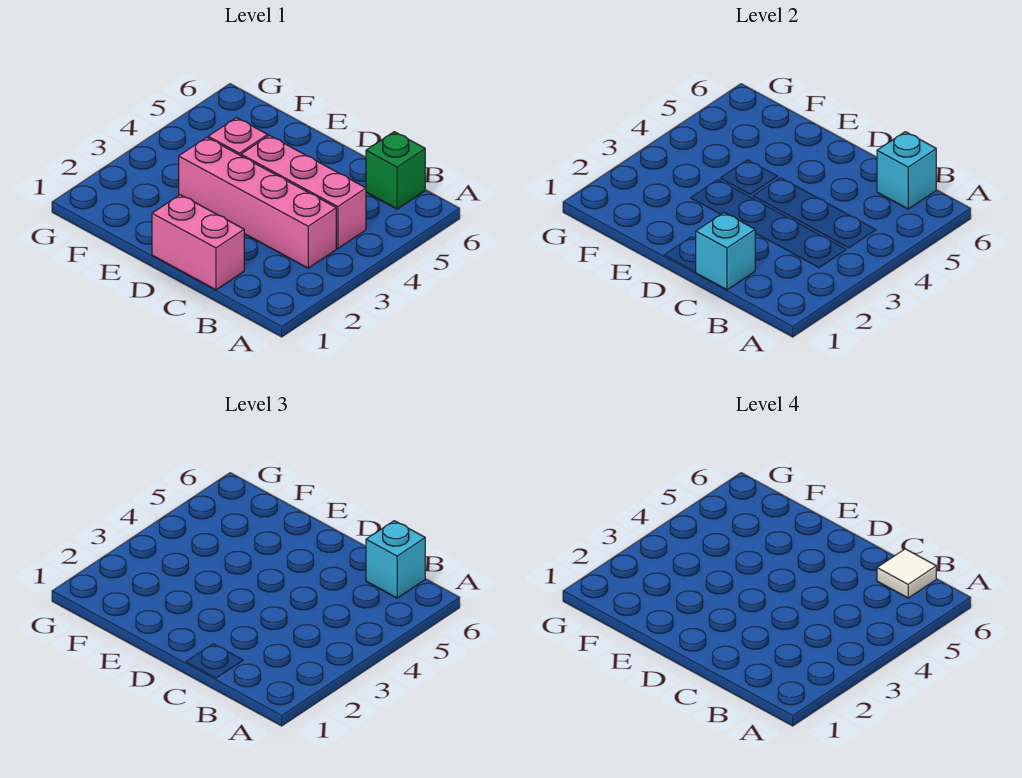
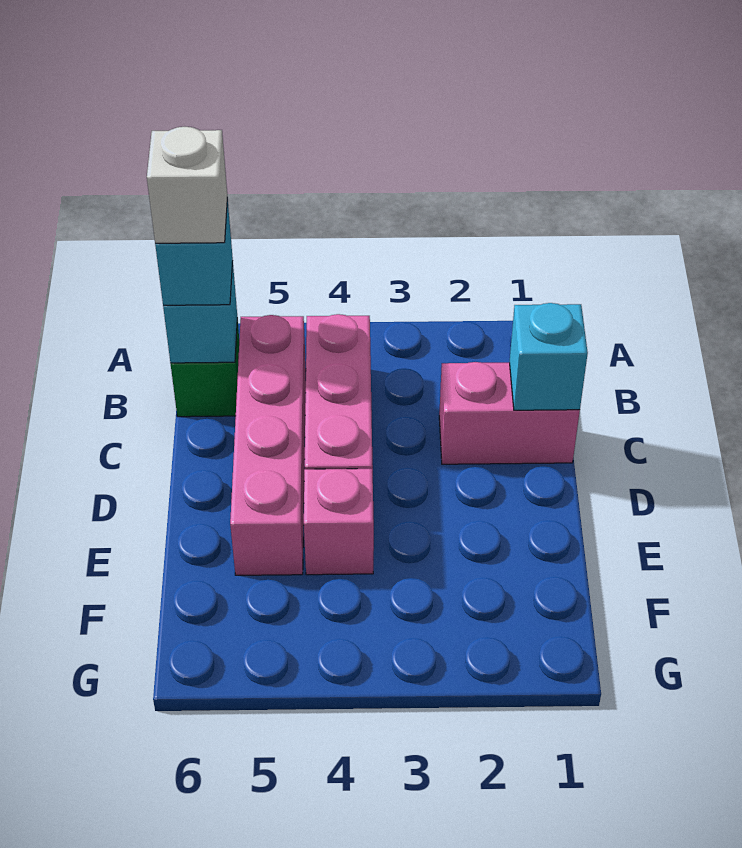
pink brick B3:E3 level 1 -> pink brick B5:E5 level 1
white tile B6 level 4 -> white brick B6 level 4
pink brick C1:D1 level 1 -> pink brick C1:C2 level 1

